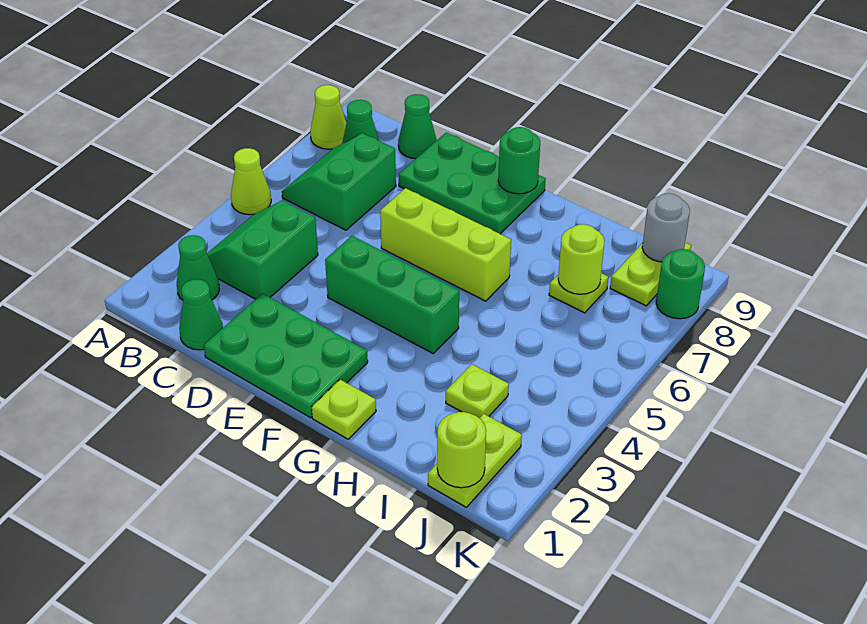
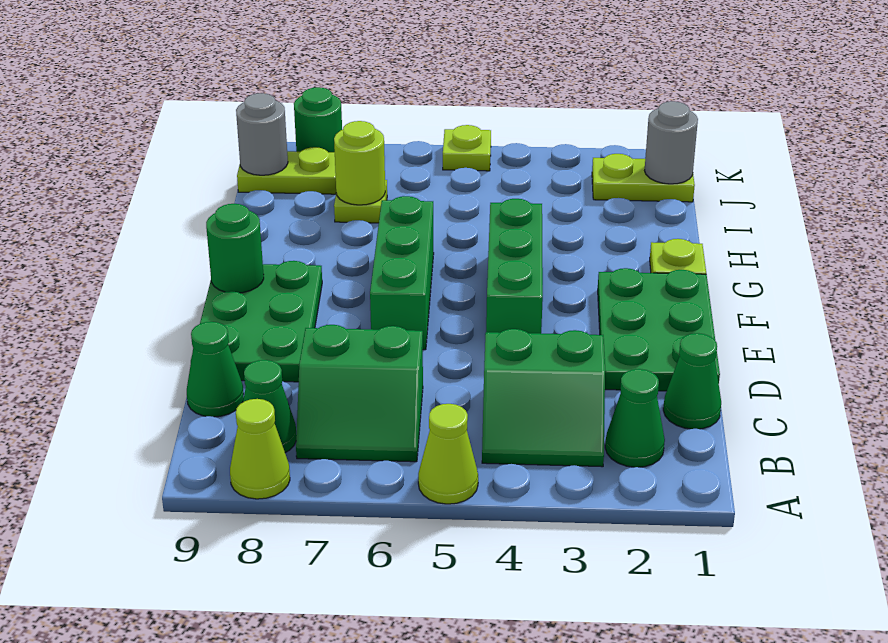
lime brick E6:G6 level 1 -> green brick E6:G6 level 1
lime plate I3 level 1 -> lime plate K5 level 1
lime round brick J1 level 2 -> grey round brick J1 level 2

